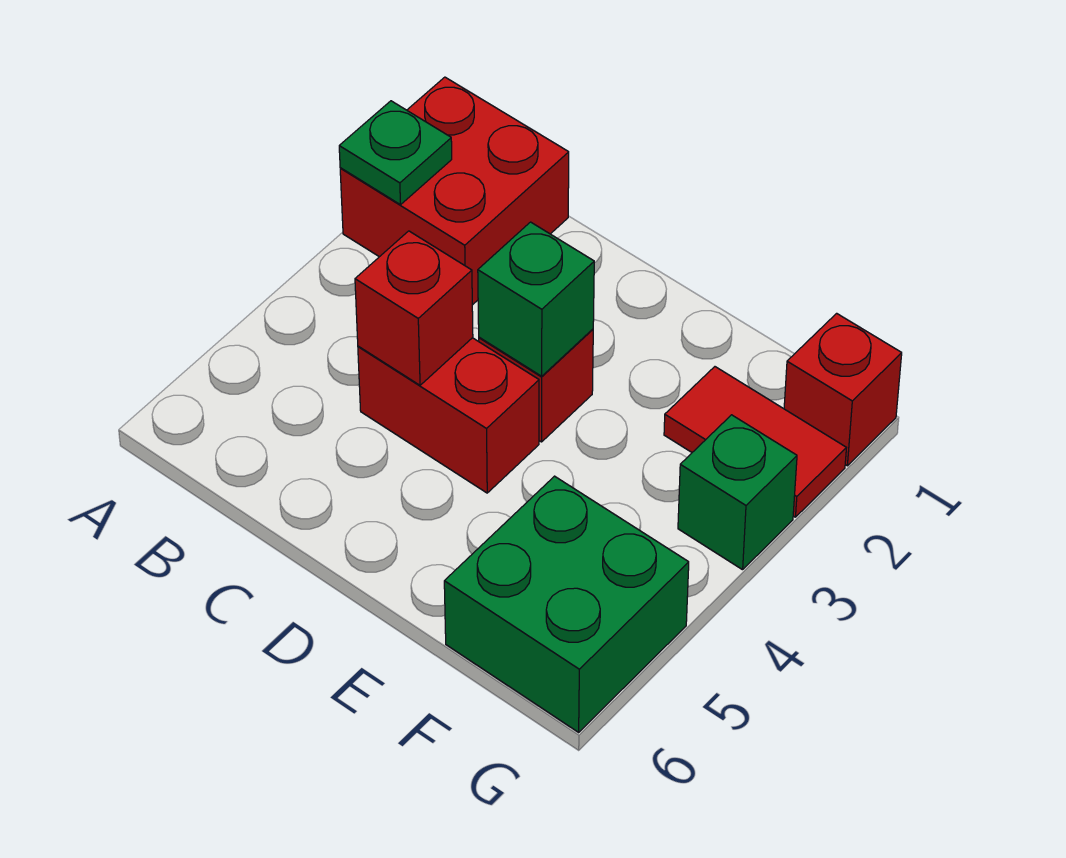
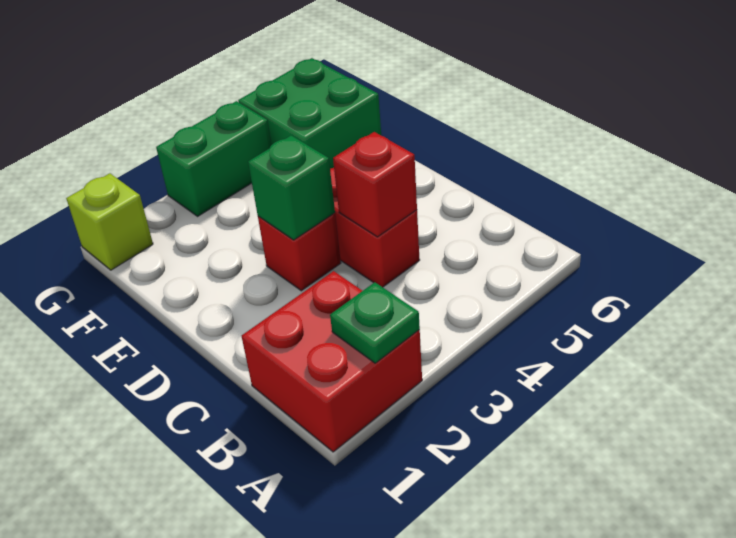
red tile F2:G2 level 1 -> none
red brick G1 level 1 -> lime brick G1 level 1
green brick G3 level 1 -> green brick G3:G4 level 1

